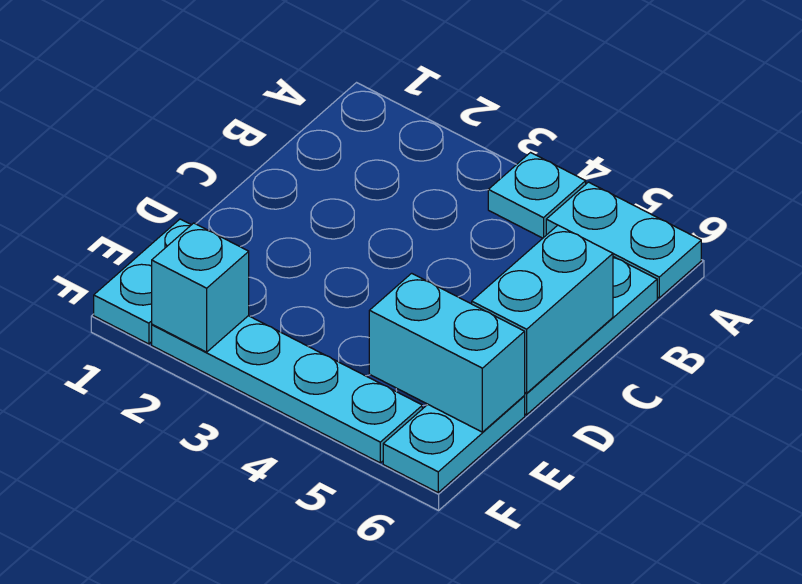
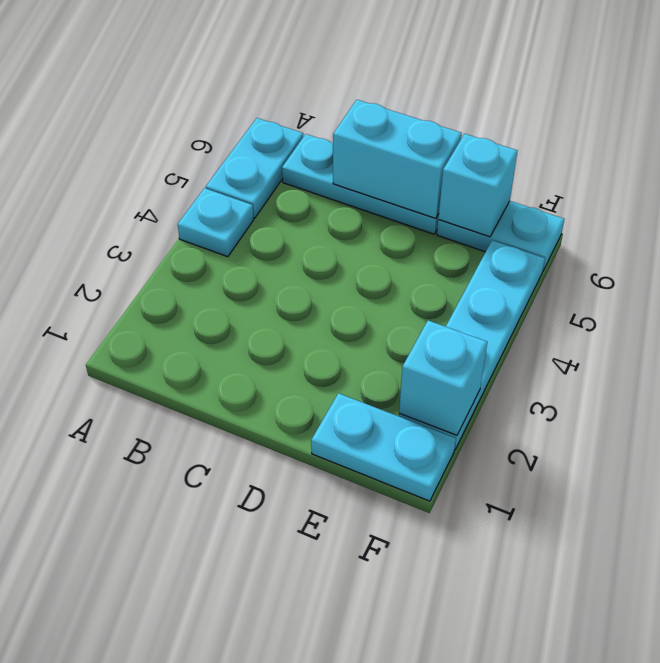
cyan brick E5:E6 level 2 -> cyan brick E6 level 2

